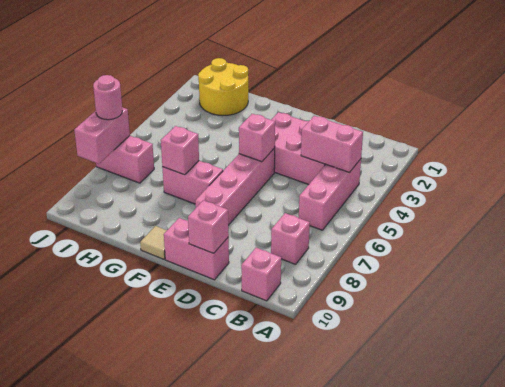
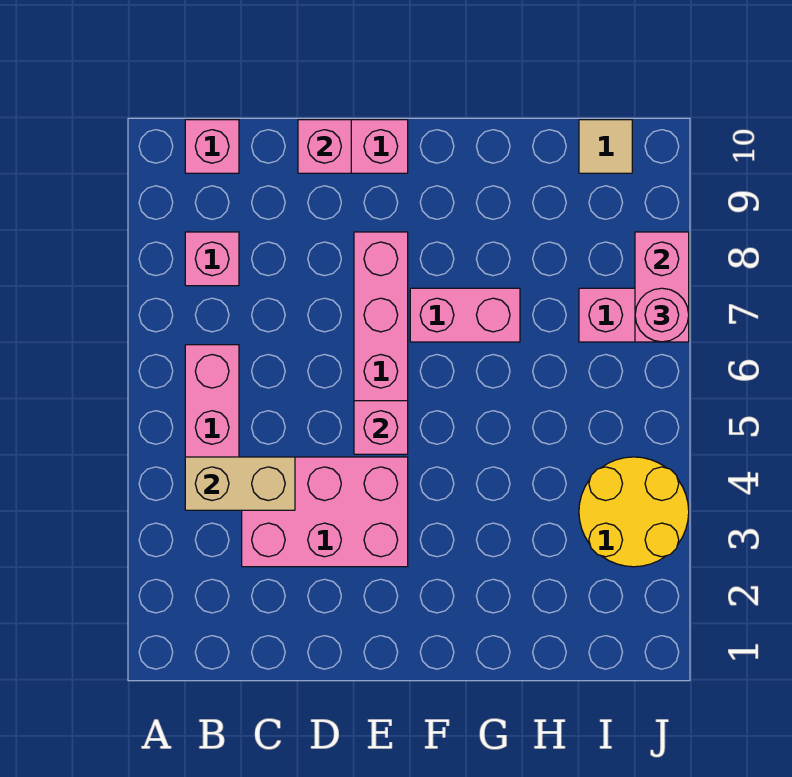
pink brick B4:C4 level 2 -> tan brick B4:C4 level 2
tan tile F10 level 1 -> tan tile I10 level 1
pink brick G7 level 2 -> none
yellow round brick H1:I2 level 1 -> yellow round brick I3:J4 level 1

